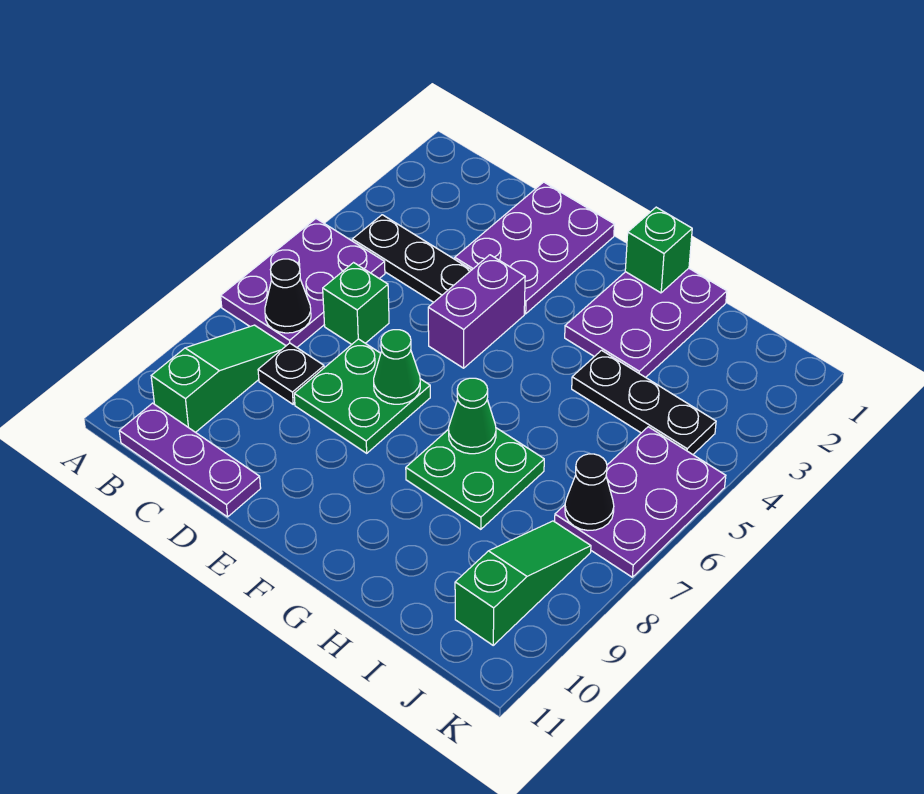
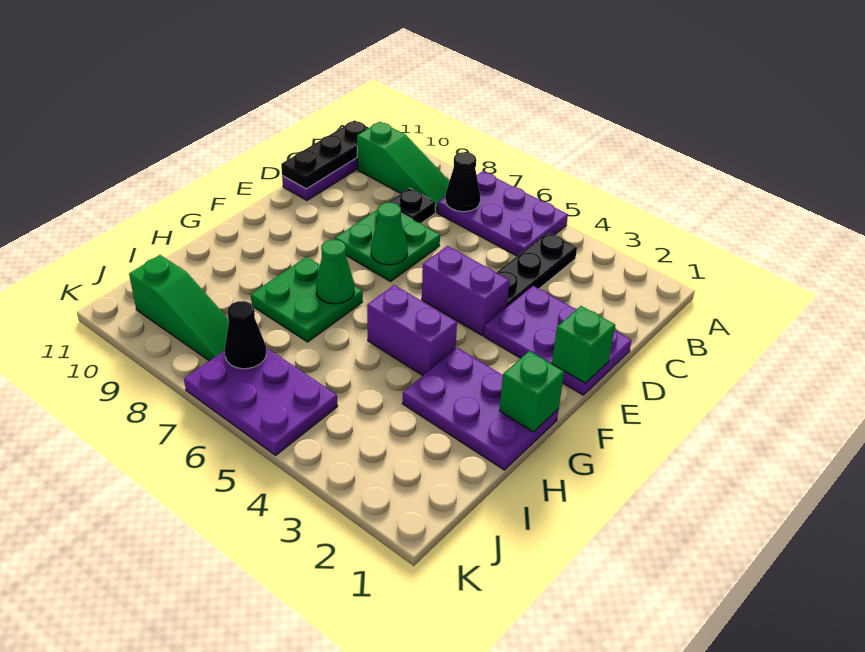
green brick C6 level 1 -> green brick E1 level 2
none -> purple brick G4:G5 level 1
black plate H4:J4 level 1 -> black plate B11:D11 level 2

